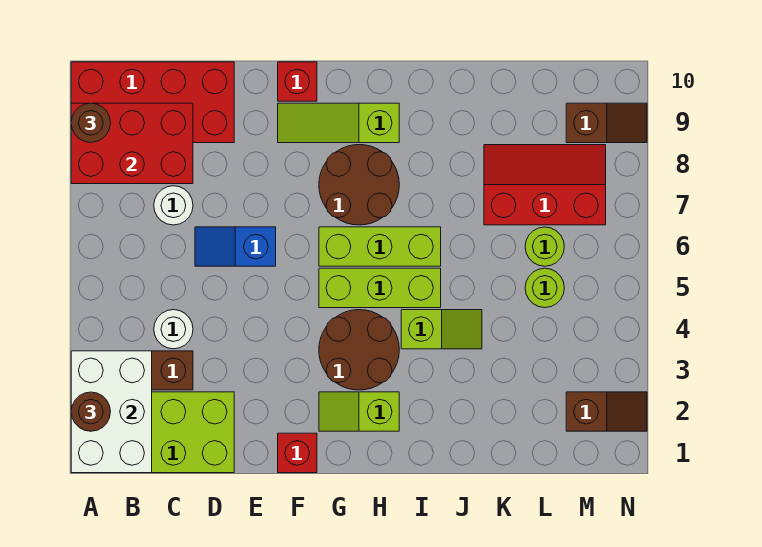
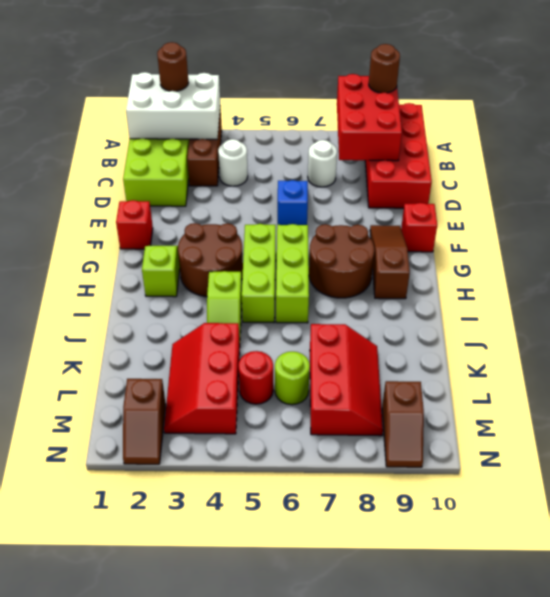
lime slope F9:H9 level 1 top H -> brown slope F9:H9 level 1 top H
none -> red slope K3:M4 level 1 top 4
lime round brick L5 level 1 -> red round brick L5 level 1

